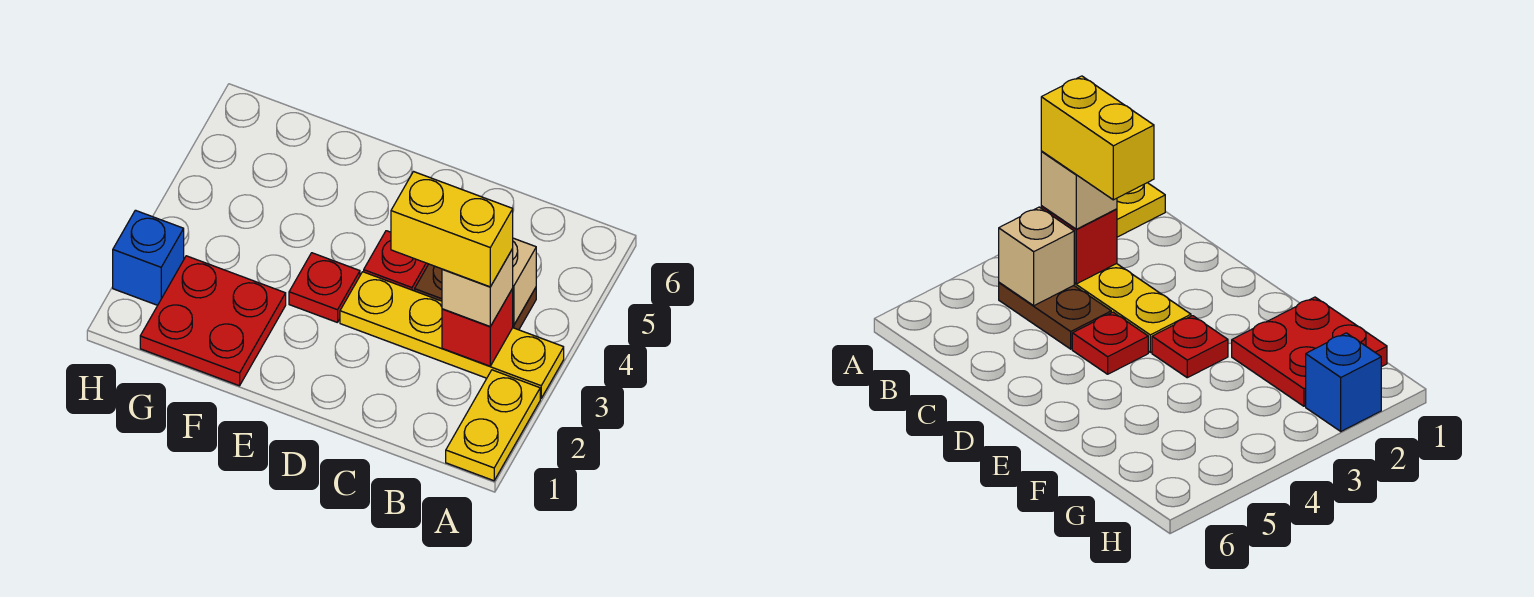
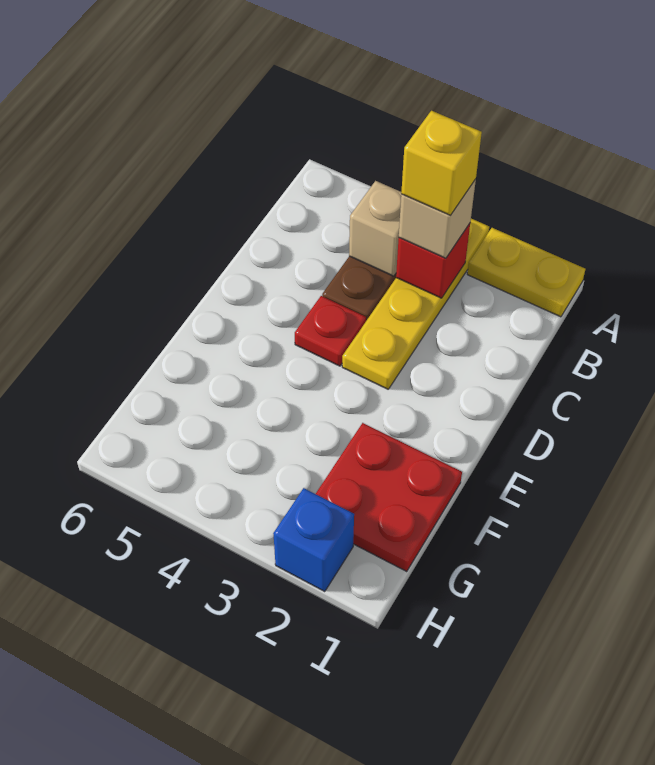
yellow brick B3:C3 level 4 -> yellow brick B3 level 4
red plate E3 level 1 -> none

